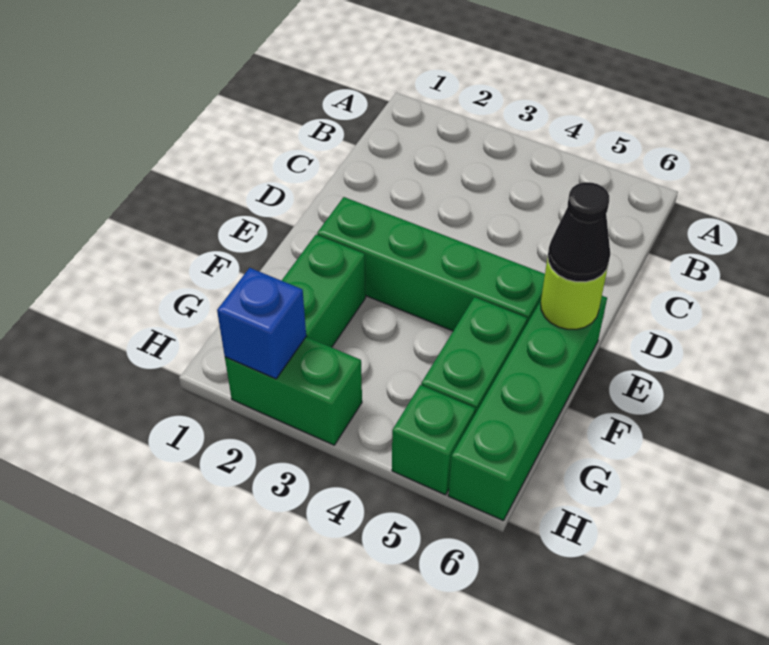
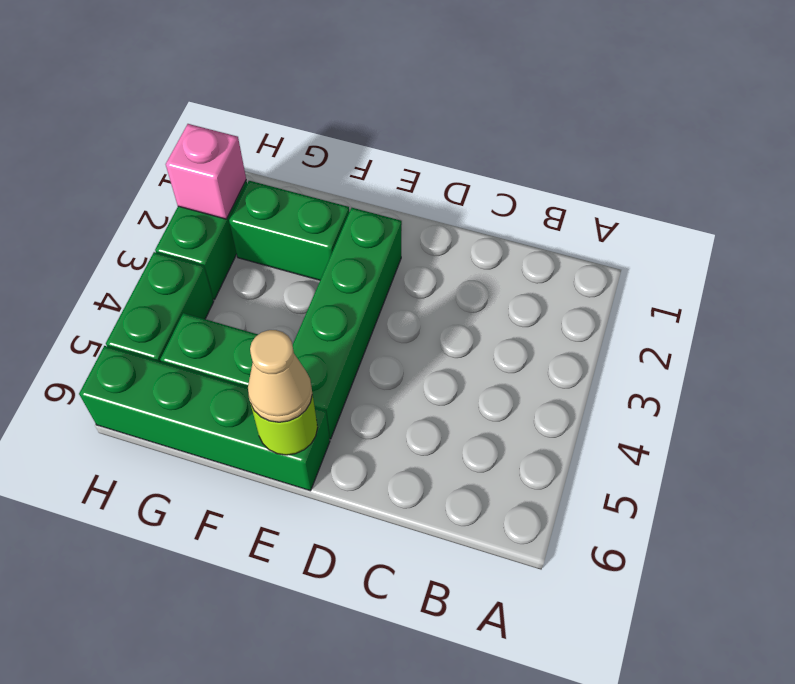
black cone E6 level 3 -> tan cone E6 level 3
blue brick H2 level 2 -> pink brick H2 level 2
green brick H5 level 1 -> green brick H4:H5 level 1

